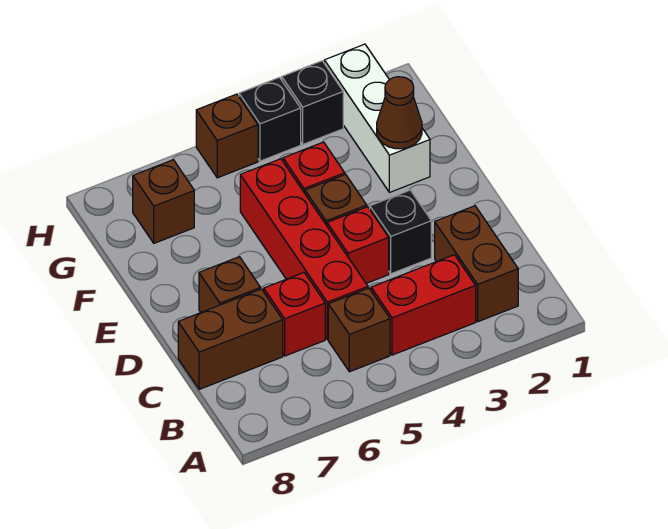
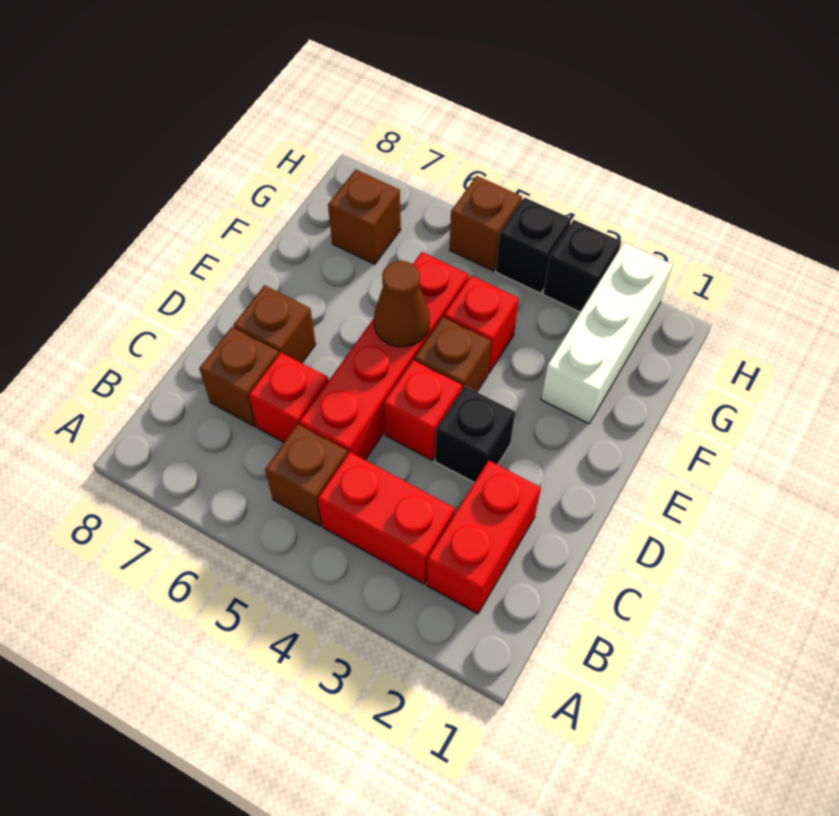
brown brick B2:C2 level 1 -> red brick B2:C2 level 1
brown brick C7:C8 level 1 -> brown brick C7 level 1
brown cone F2 level 2 -> brown cone E5 level 2

